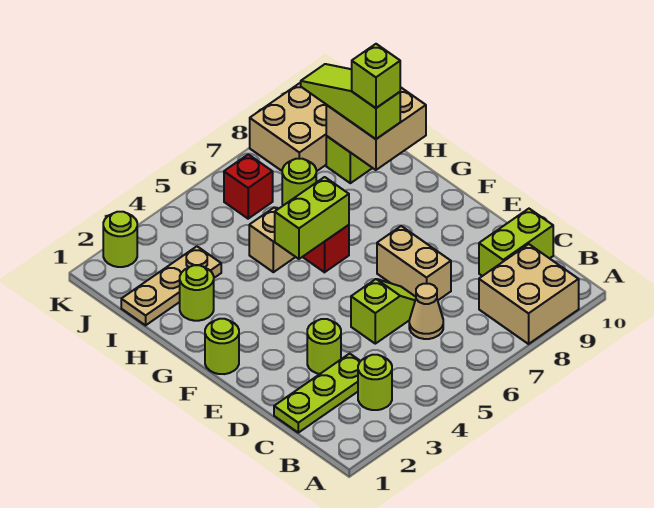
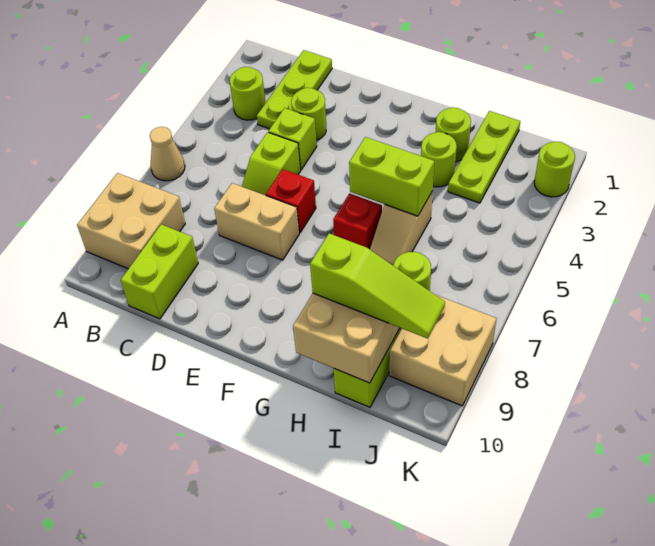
tan cone C6 level 1 -> tan cone A6 level 1
lime round brick F1 level 1 -> lime round brick H3 level 1
lime brick G5:G6 level 2 -> lime brick G5:H5 level 2
lime brick H9 level 4 -> lime brick D4 level 1
tan plate I1:I3 level 1 -> lime plate I1:I3 level 1
red brick J6 level 1 -> red brick E6 level 1

